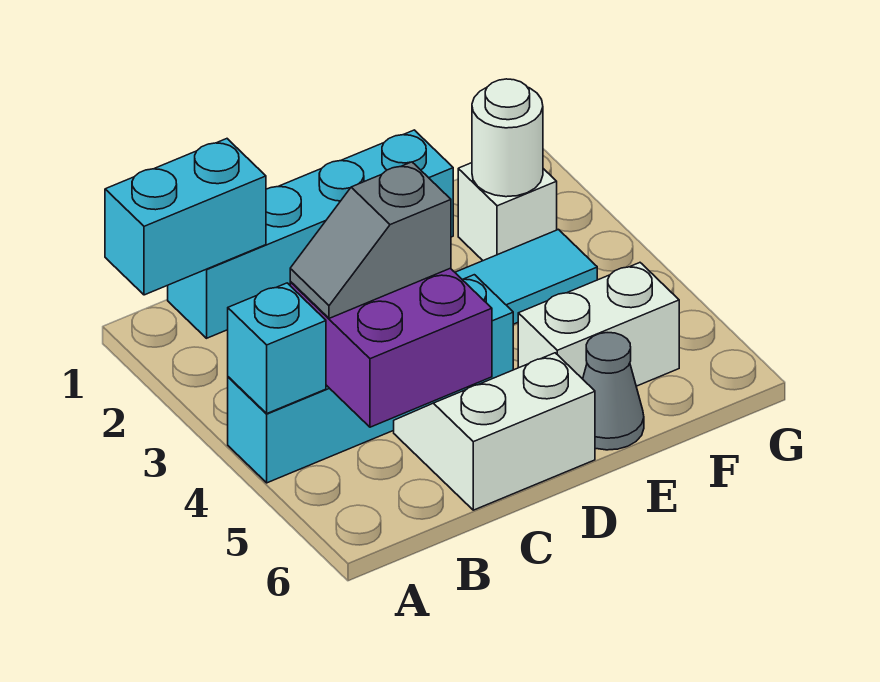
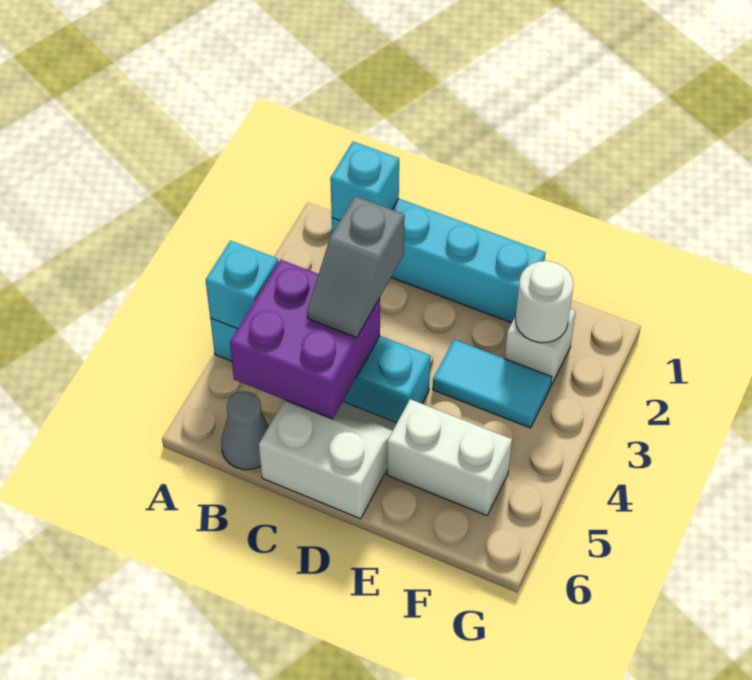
cyan brick A1:B1 level 2 -> cyan brick B1 level 2
grey slope B4:C4 level 3 top C -> grey slope C3:C4 level 3 top 3
grey cone E6 level 1 -> grey cone B6 level 1

